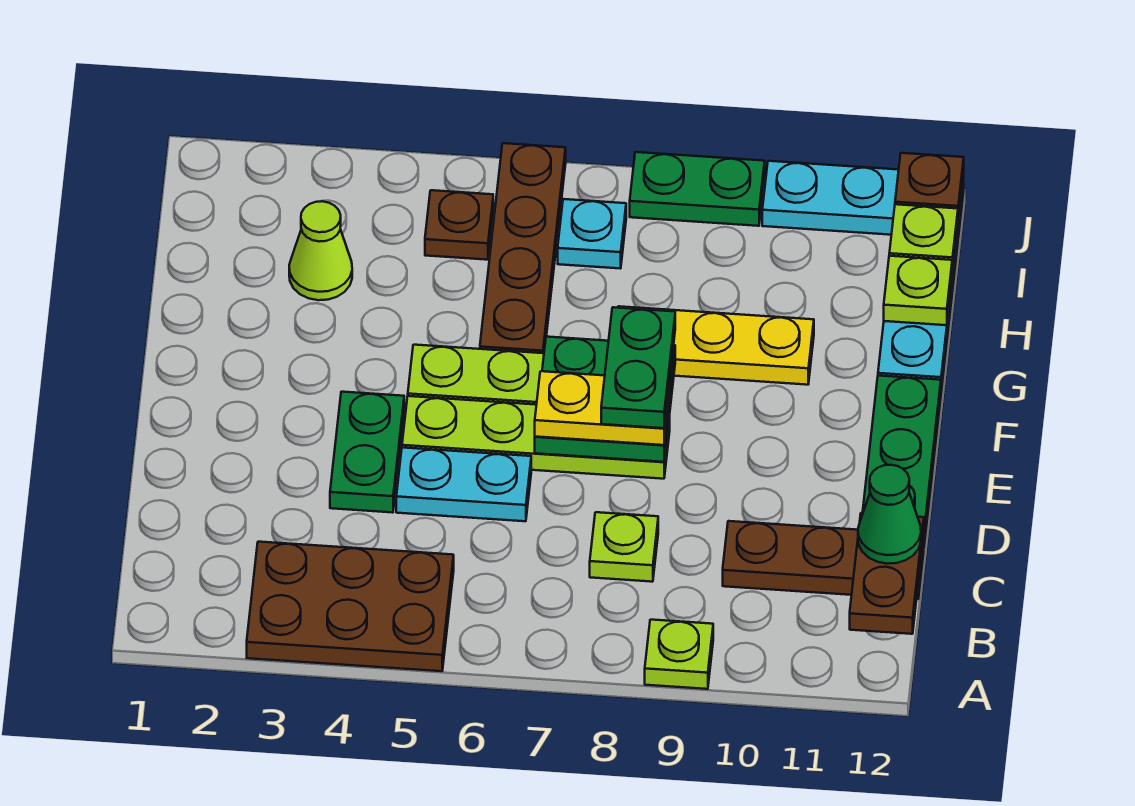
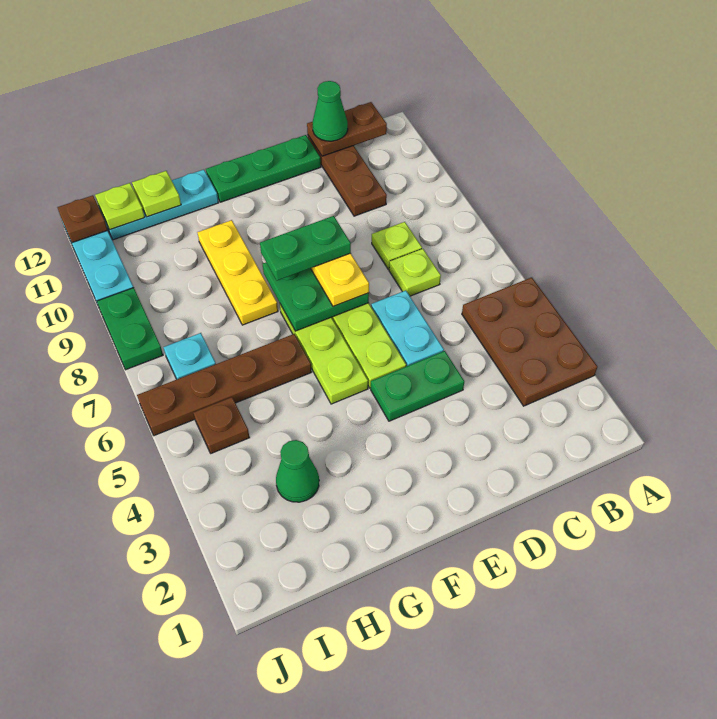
lime plate A9 level 1 -> lime plate C7 level 1
lime cone H3 level 1 -> green cone H3 level 1

